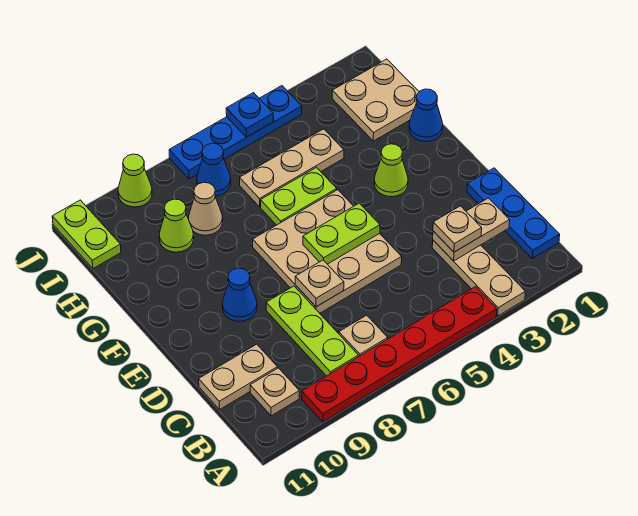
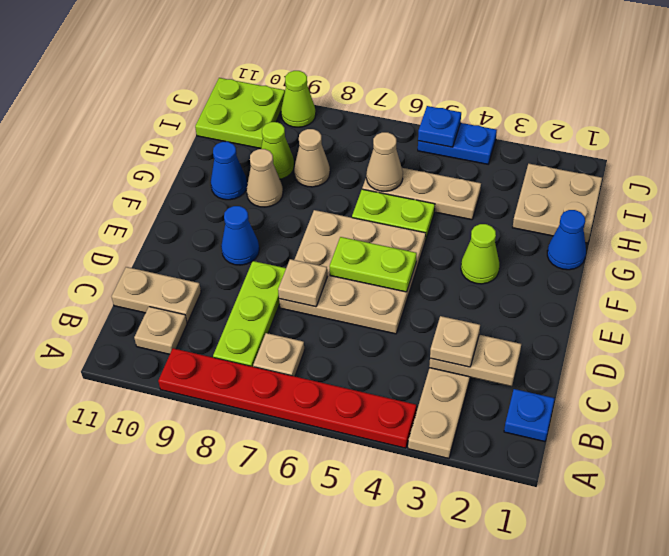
blue plate B1:D1 level 1 -> blue plate B1 level 1
none -> tan cone G9 level 1
none -> tan cone H6 level 2
blue cone I7 level 1 -> blue cone G10 level 1
lime plate I11:J11 level 1 -> lime plate I10:J11 level 1
blue plate J4:J7 level 1 -> blue plate J4:J5 level 1

